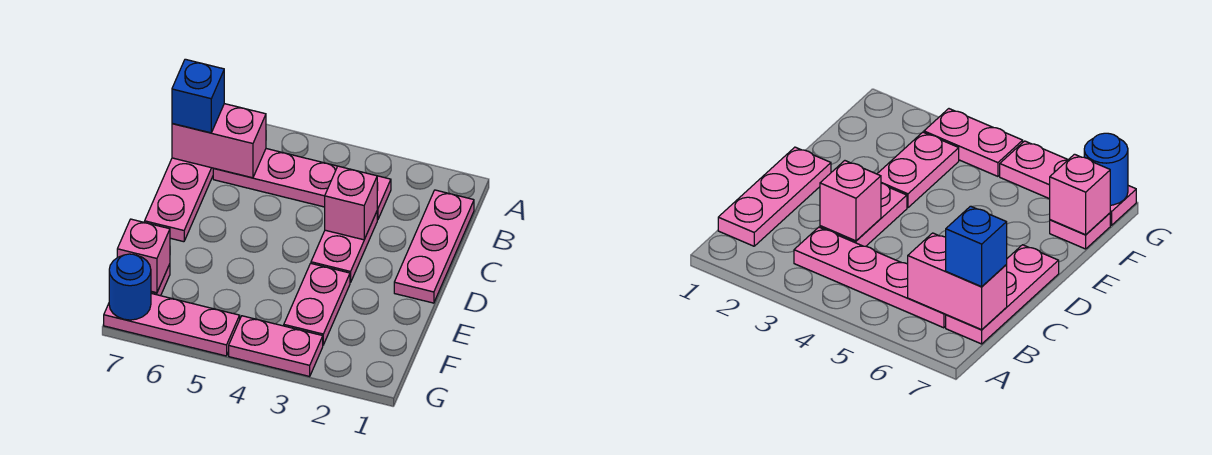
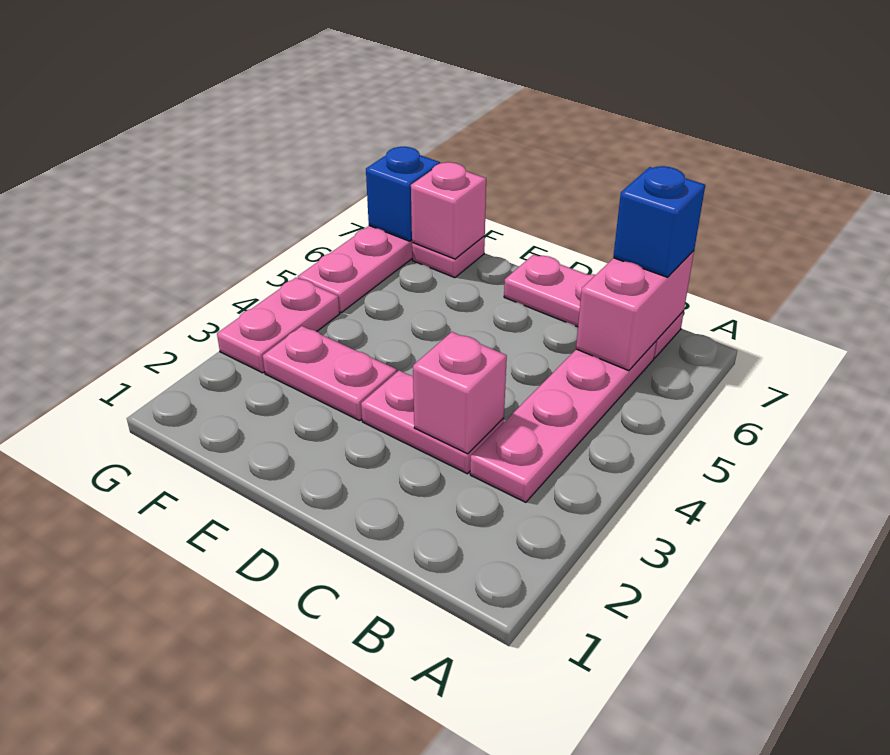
pink plate B1:D1 level 1 -> none
blue round brick G7 level 2 -> blue brick G7 level 2

